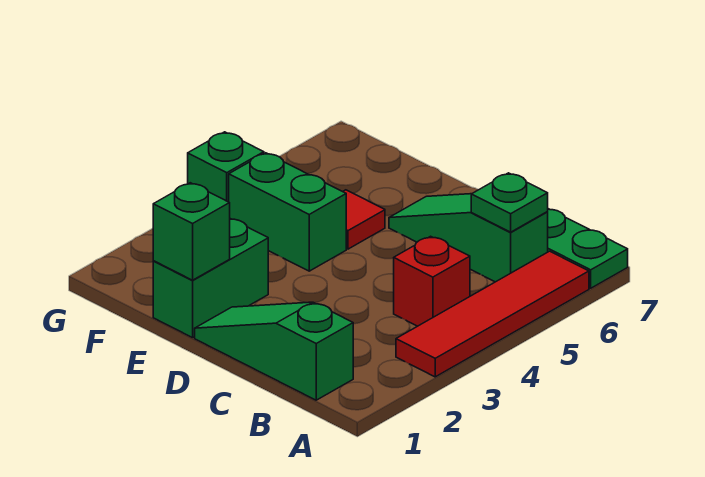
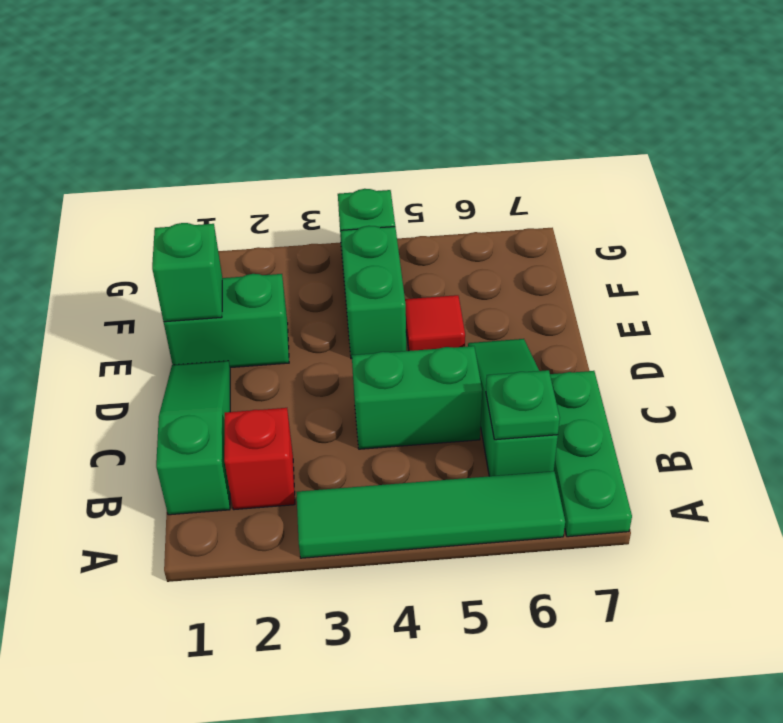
red tile A3:A6 level 1 -> green tile A3:A6 level 1
red brick B4 level 1 -> red brick B2 level 1
none -> green brick C4:C5 level 1

